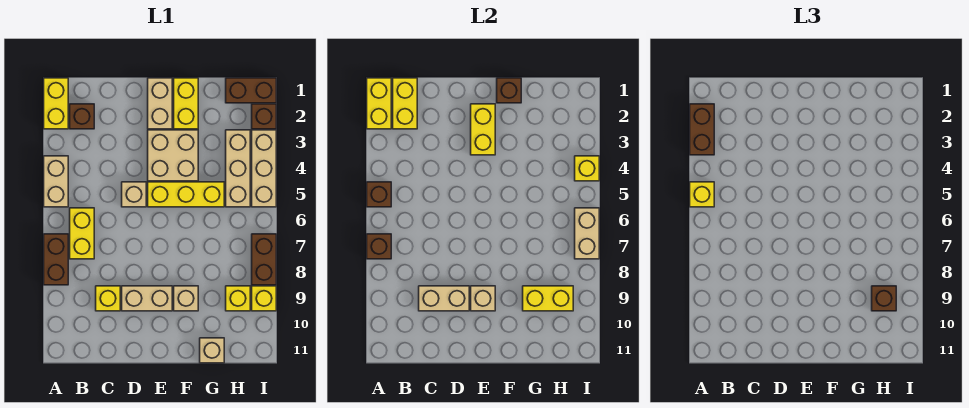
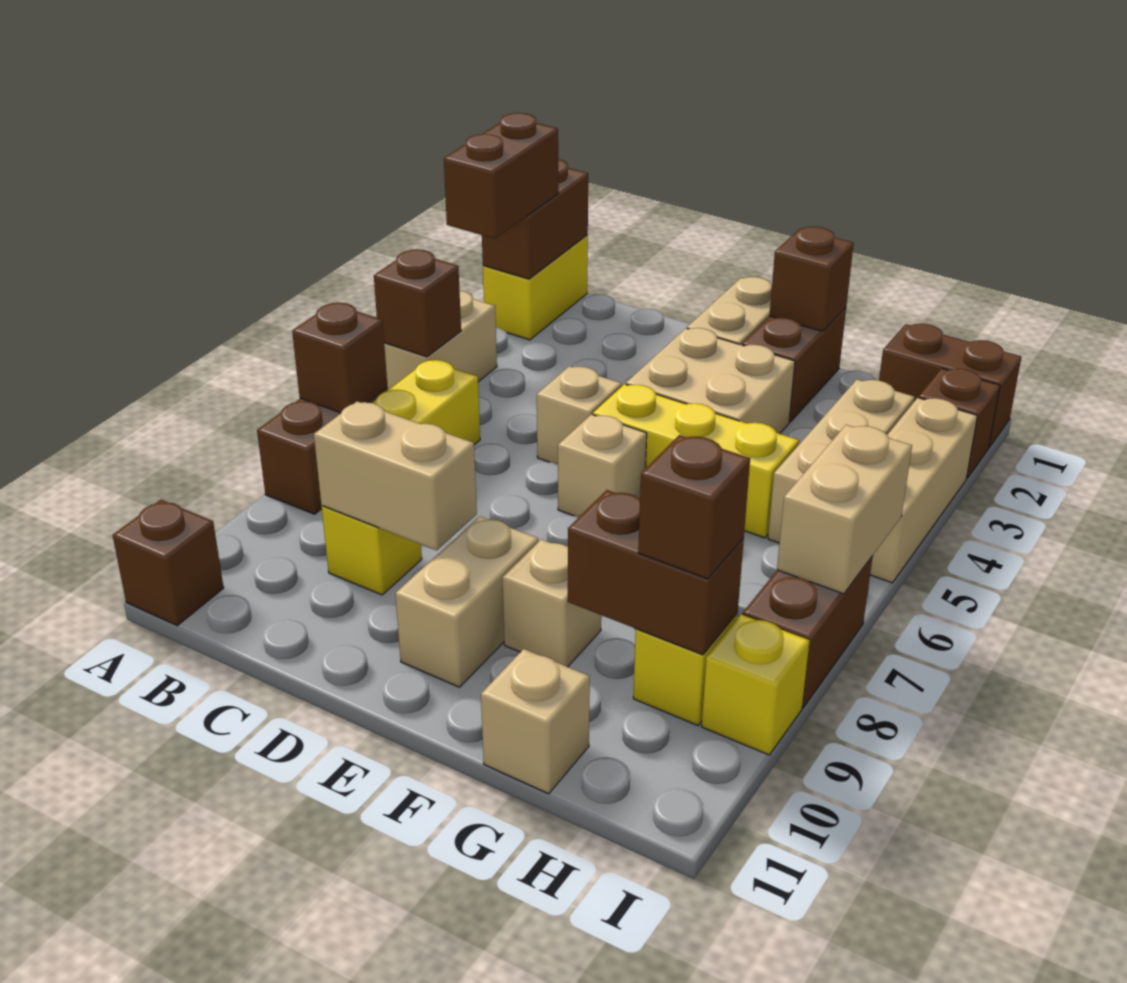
yellow brick A1:A2 level 2 -> brown brick A1:A2 level 2
yellow brick A5 level 3 -> none
yellow brick B1:B2 level 2 -> none
brown brick B2 level 1 -> brown brick A11 level 1
tan brick D9:E9 level 1 -> tan brick E9:E10 level 1
yellow brick E2:E3 level 2 -> none
tan brick E9 level 2 -> tan brick E6 level 1
yellow brick F1:F2 level 1 -> brown brick F1:F2 level 1
yellow brick G9:H9 level 2 -> brown brick G9:H9 level 2
yellow brick I4 level 2 -> none

